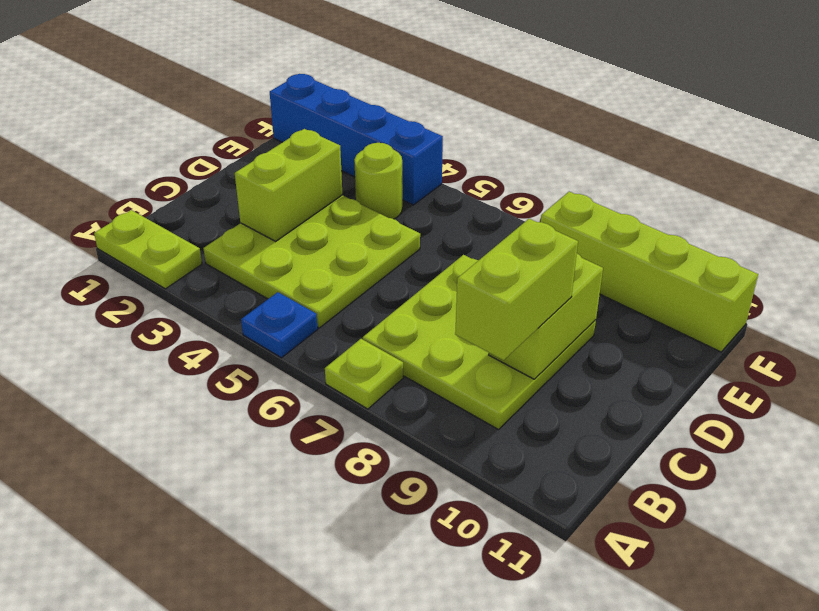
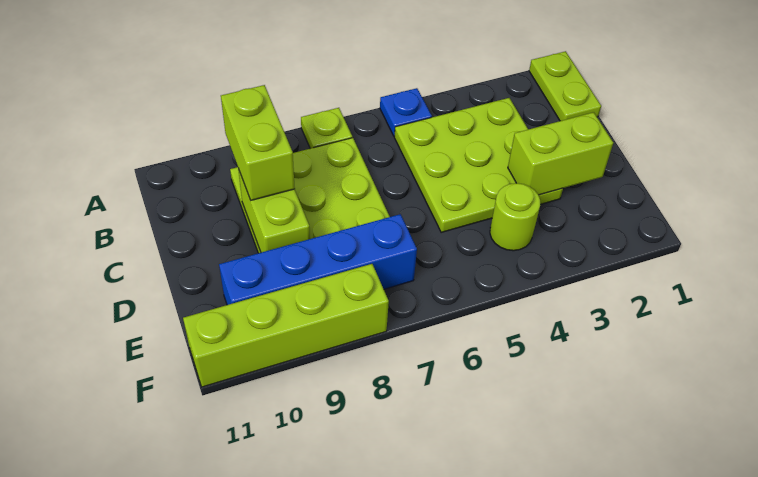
lime plate A1:A2 level 1 -> lime plate A1:B1 level 1
lime brick C3:D3 level 2 -> lime brick D2:D3 level 2
blue brick F1:F4 level 1 -> blue brick E7:E10 level 1

